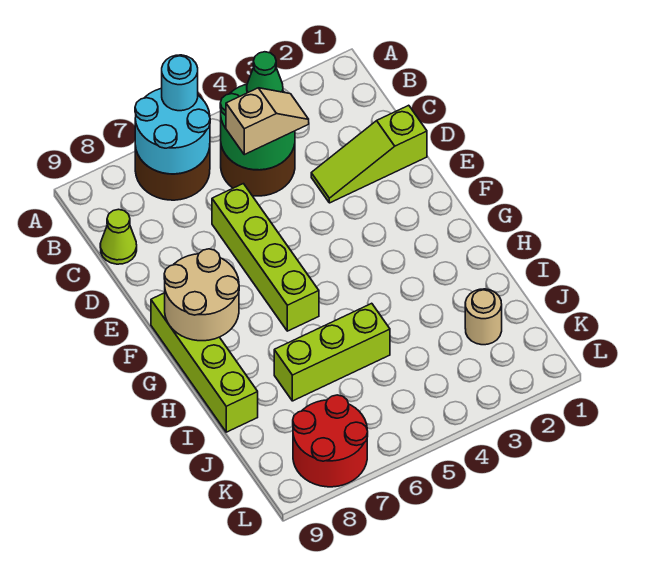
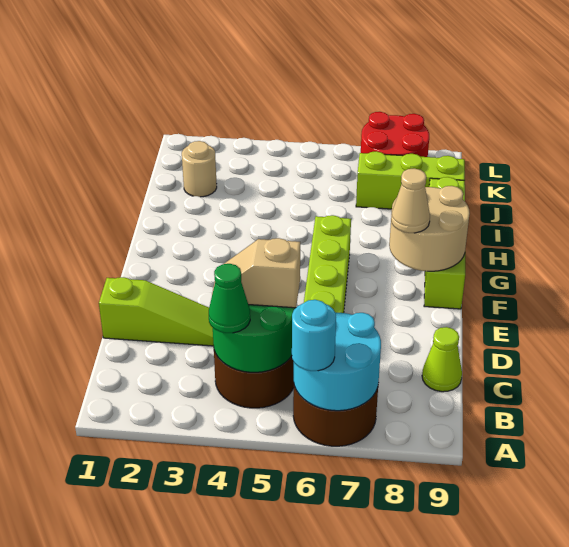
none -> tan cone F8 level 3
lime brick I5:I7 level 1 -> lime brick J7:J9 level 1

